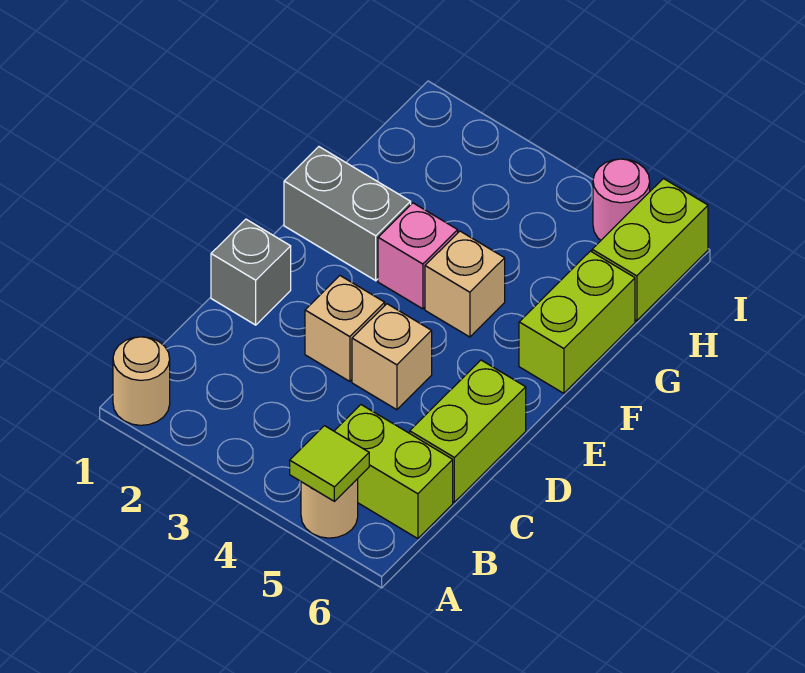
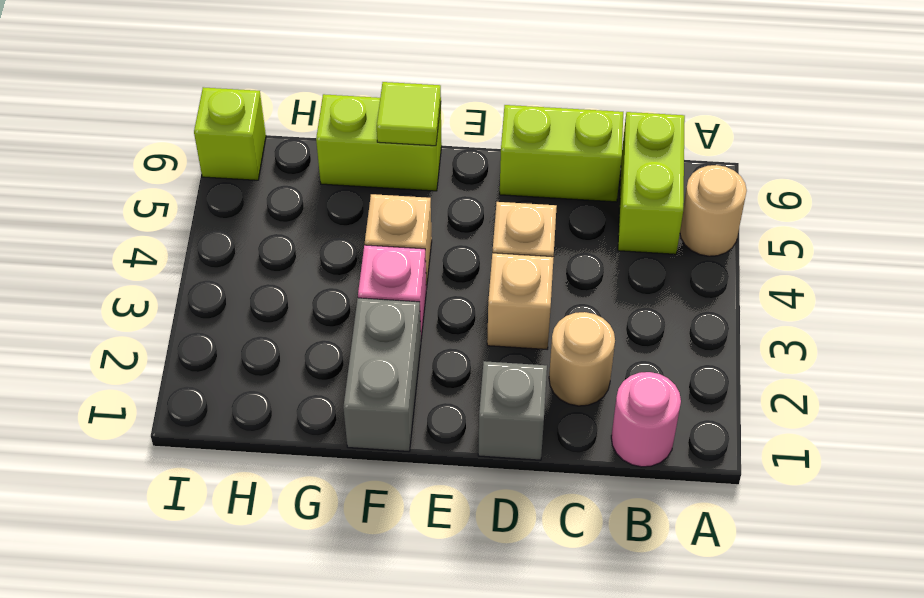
tan round brick A1 level 1 -> tan round brick C2 level 1
lime tile A5 level 2 -> lime tile F6 level 2
lime brick H6:I6 level 1 -> lime brick I6 level 1
pink round brick I5 level 1 -> pink round brick B1 level 1

